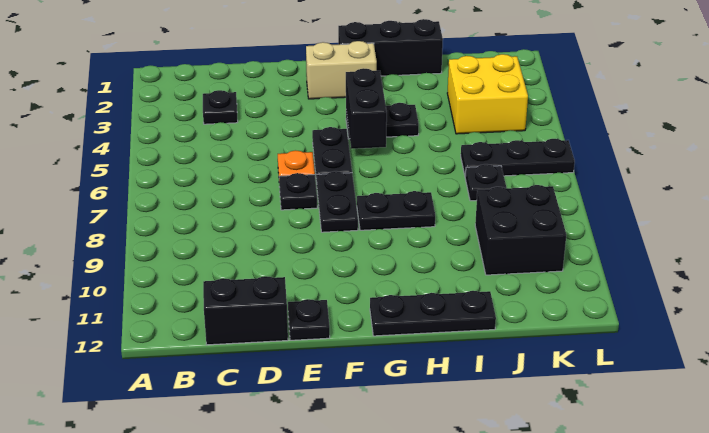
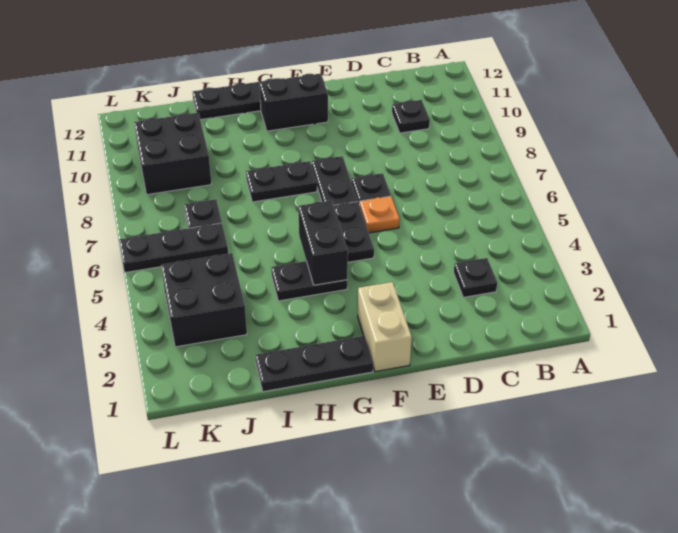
black brick C12:D12 level 1 -> black brick F11:G11 level 1
black plate E12 level 1 -> black plate C10 level 1
tan brick F2:G2 level 1 -> tan brick F1:F2 level 1
black brick G1:I1 level 1 -> black plate G1:I1 level 1
yellow brick J3:K4 level 1 -> black brick J3:K4 level 1

